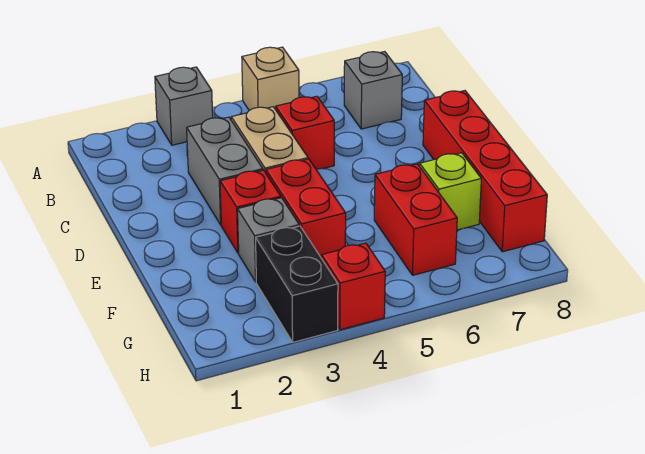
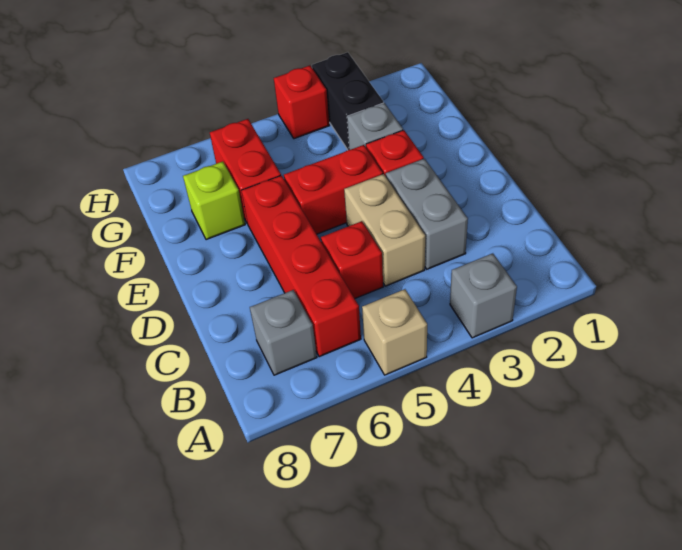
red brick D8:G8 level 1 -> red brick B6:E6 level 1
red brick E4:F4 level 1 -> red brick E4:E5 level 1

